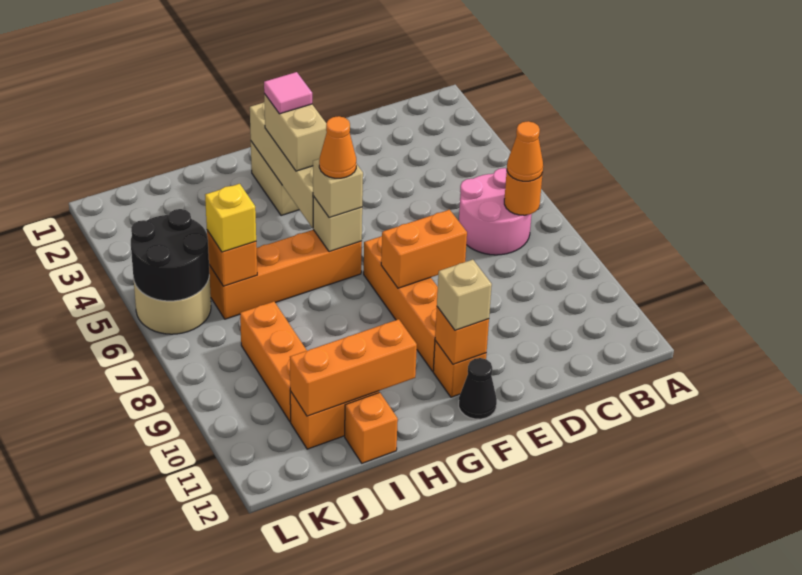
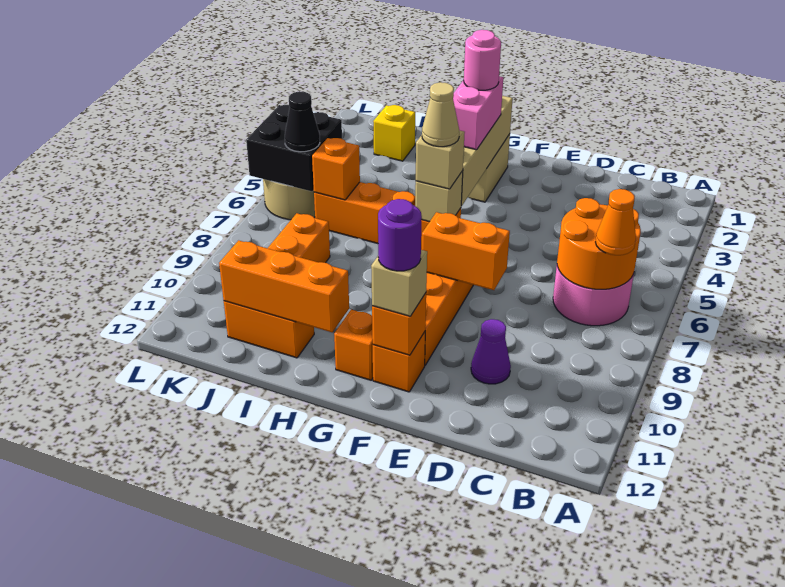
orange round brick B7 level 2 -> orange round brick B6:C7 level 2
none -> purple cone D10 level 1
none -> purple round brick F11 level 4
black cone F12 level 1 -> black cone K6 level 3
tan brick G3:G4 level 3 -> pink brick G3:G4 level 3
pink tile G3 level 4 -> pink round brick G3 level 4
orange cone G6 level 4 -> tan cone G6 level 4
orange brick I12 level 1 -> orange brick G11 level 1
yellow brick J6 level 3 -> yellow brick J2 level 1
black round brick K5:L6 level 2 -> black brick K5:L6 level 2

